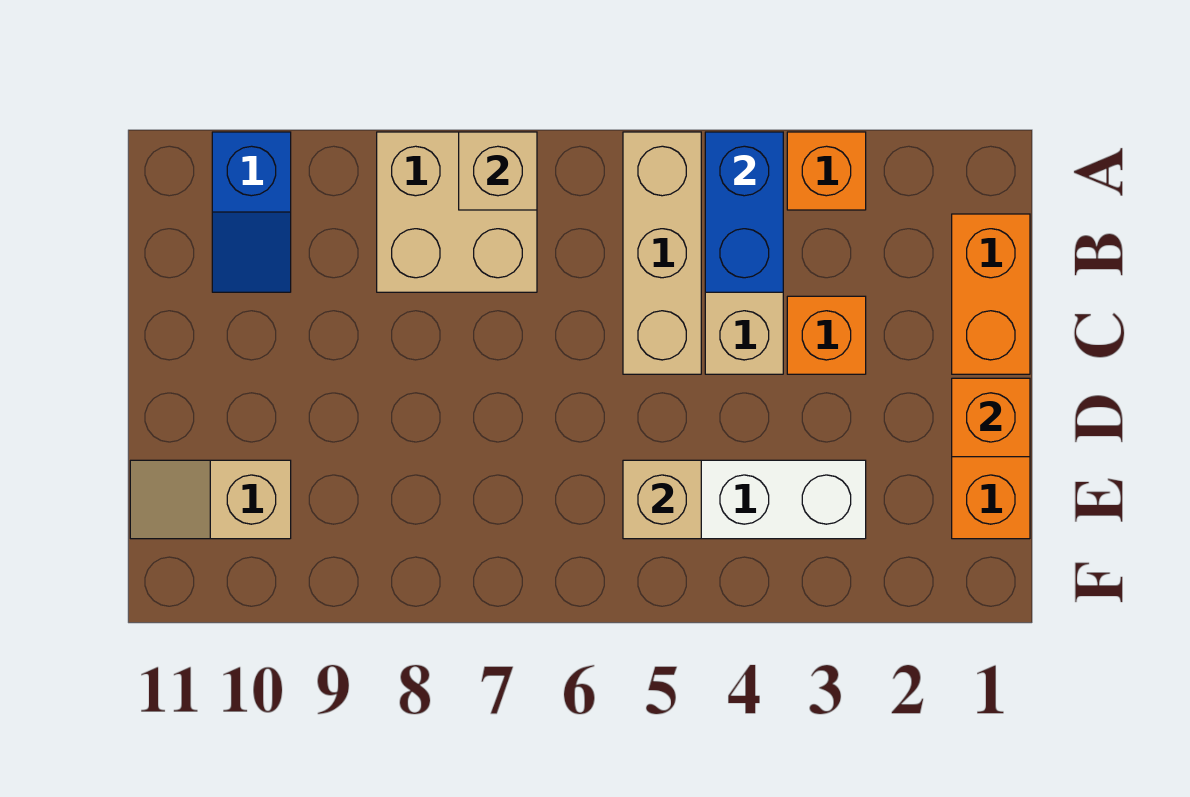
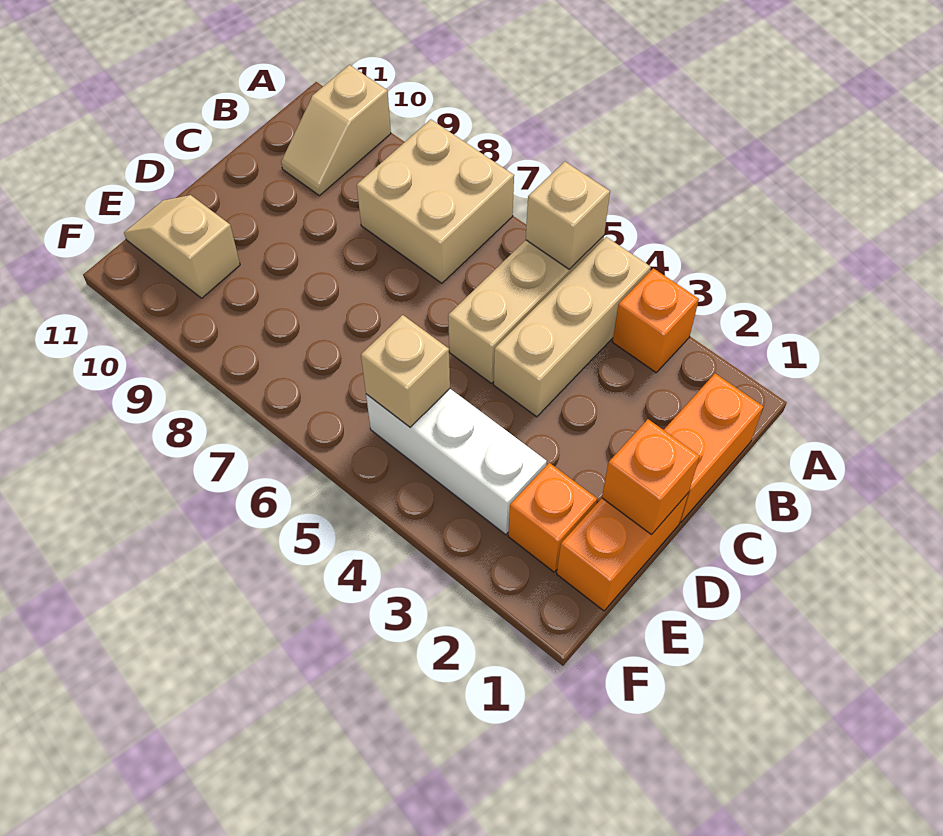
blue brick A4:B4 level 2 -> none
tan brick A7 level 2 -> tan brick A5 level 2
blue slope A10:B10 level 1 top A -> tan slope A10:B10 level 1 top A
orange brick C3 level 1 -> orange brick E2 level 1

